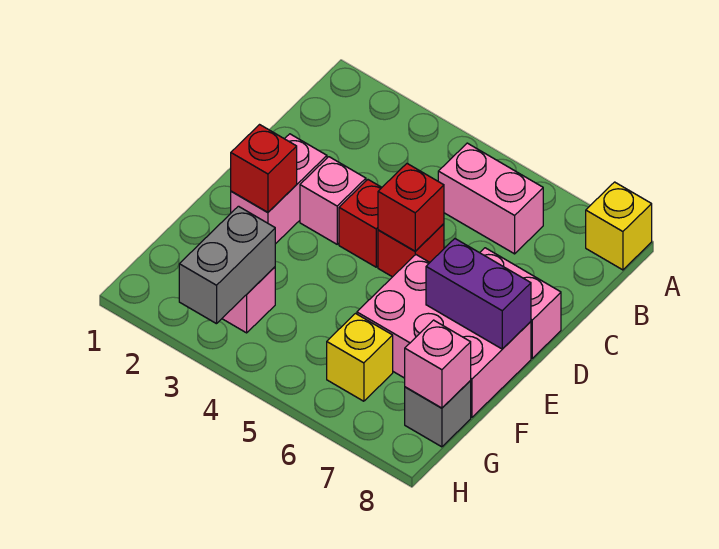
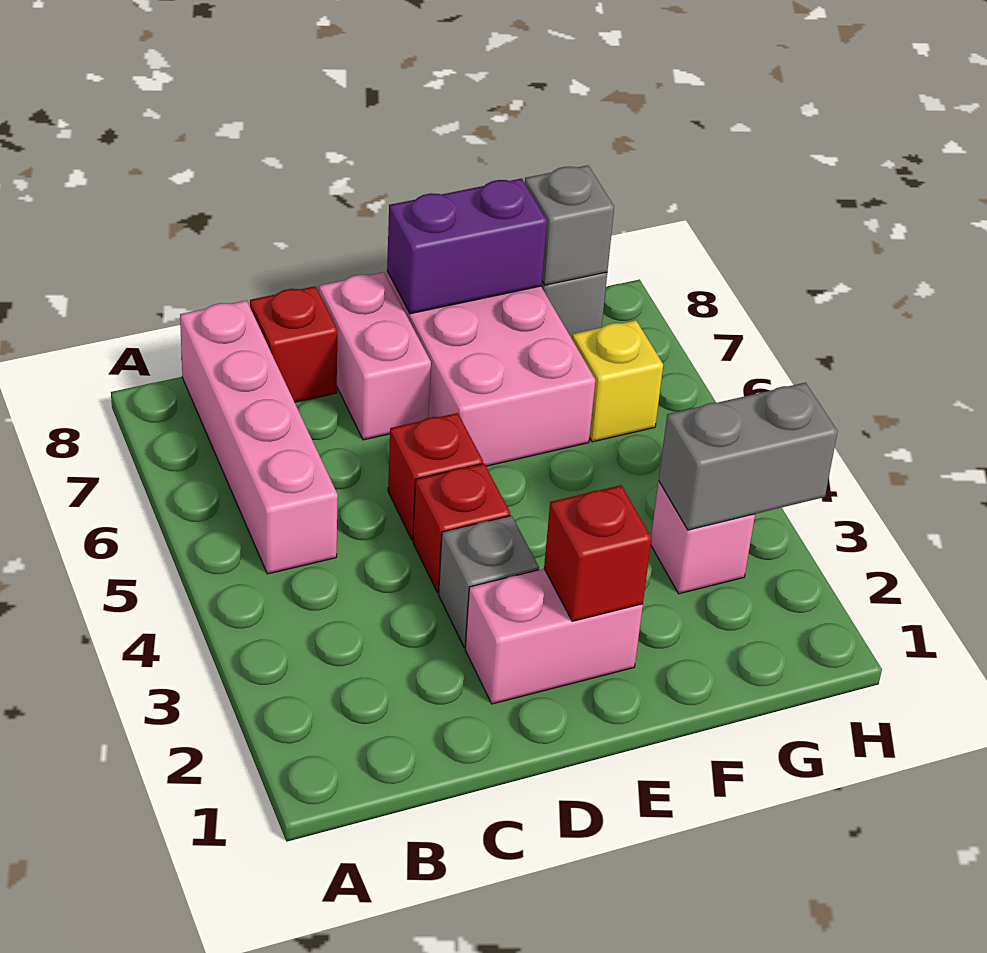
yellow brick A8 level 1 -> none
pink brick B5:B6 level 1 -> pink brick B5:B8 level 1
pink brick D3 level 1 -> grey brick D3 level 1
red brick D5 level 2 -> red brick C8 level 1
purple brick E7:E8 level 2 -> purple brick E8:F8 level 2
pink brick G8 level 2 -> grey brick G8 level 2

